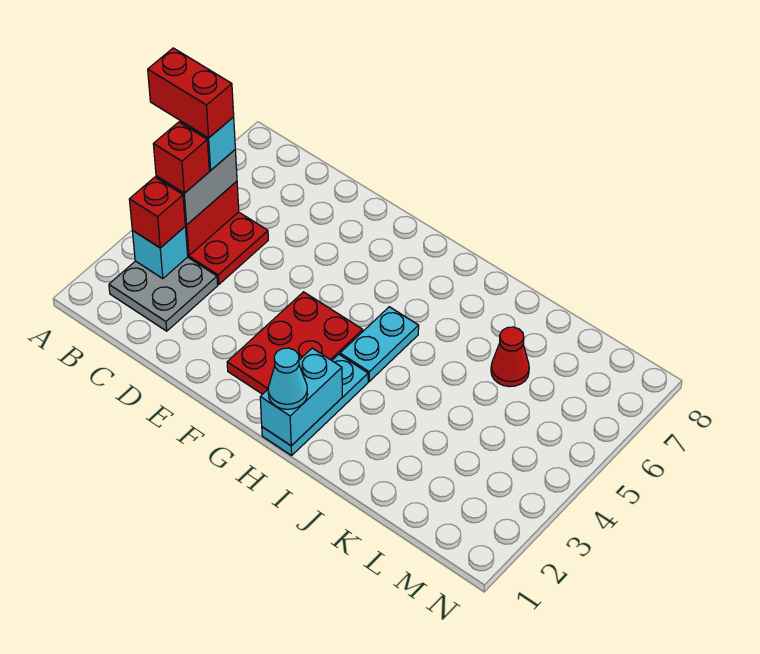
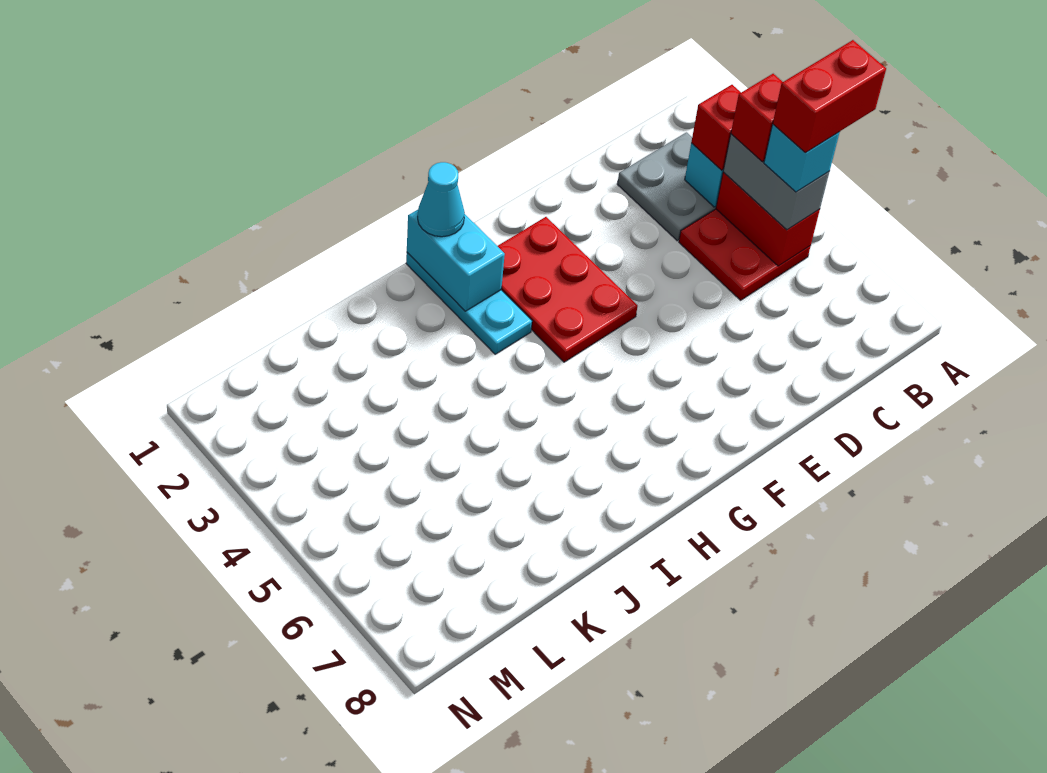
cyan plate H4:H5 level 1 -> none
red cone K6 level 1 -> none

